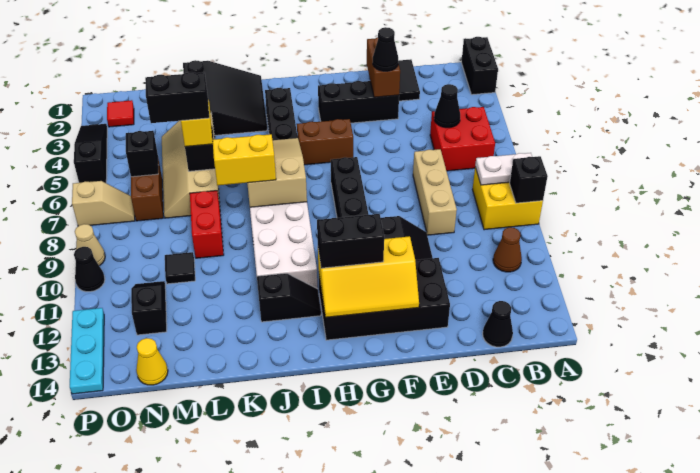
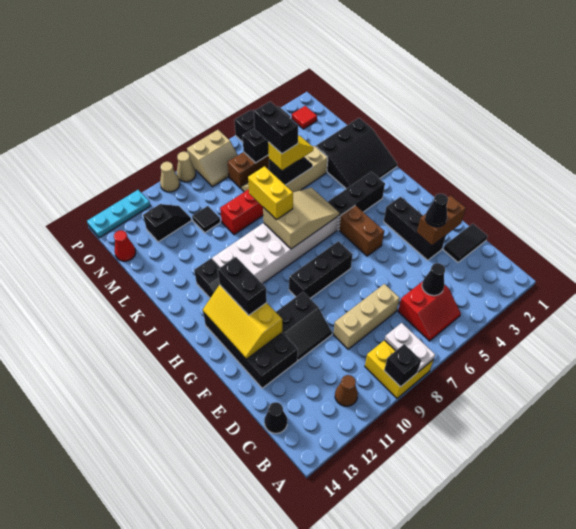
black brick A1:A2 level 1 -> none
red brick B5:C6 level 1 -> red slope B5:C6 level 1 top C
yellow cone N14 level 1 -> red cone N14 level 1
tan slope O7:P7 level 1 top P -> tan slope O7:P8 level 1 top P
black cone P10 level 1 -> tan cone P10 level 1

